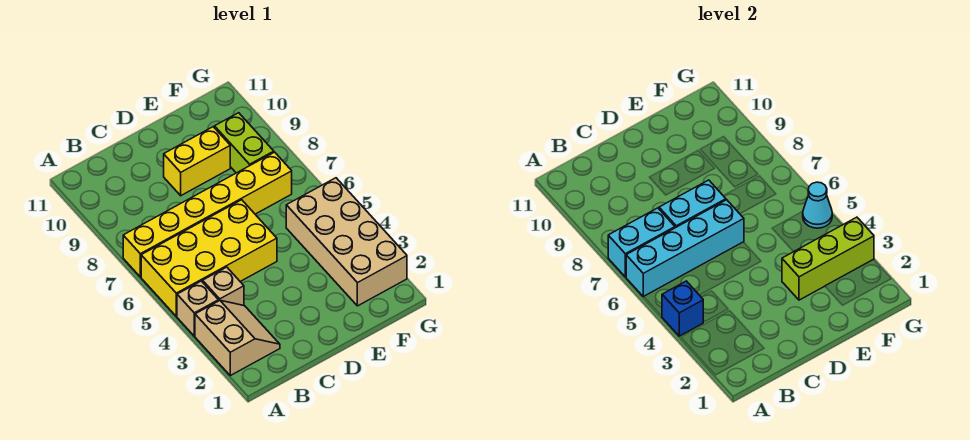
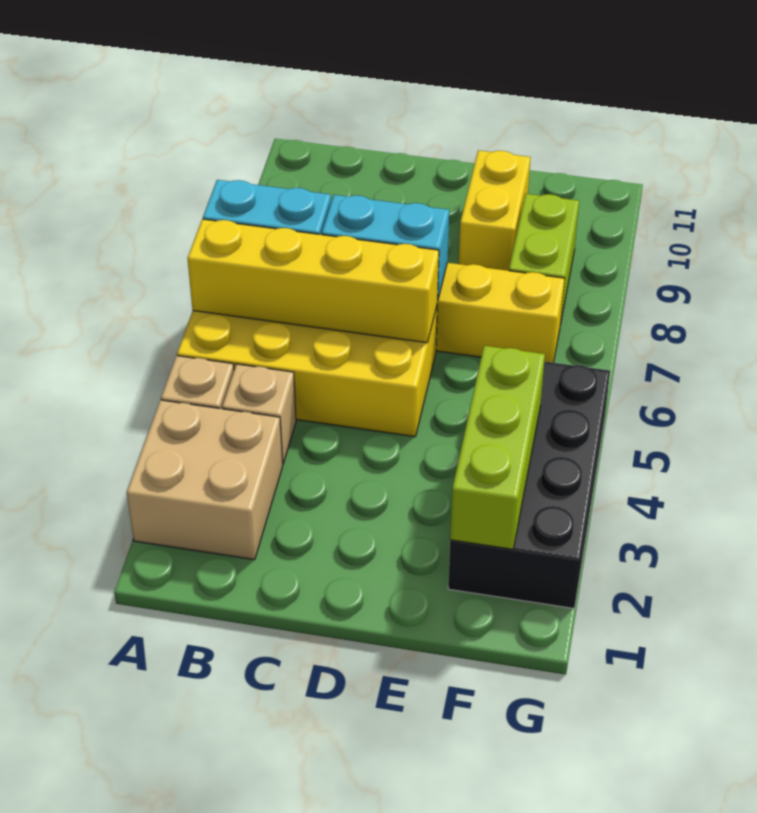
tan slope A2:B3 level 1 top A -> tan brick A2:B3 level 1
blue brick A4 level 2 -> none
cyan brick A6:D6 level 2 -> yellow brick A6:D6 level 2
yellow brick D9:E9 level 1 -> yellow brick E9:E10 level 1
lime brick E3:G3 level 2 -> lime brick F2:F4 level 2
tan brick F2:G5 level 1 -> black brick F2:G5 level 1
cyan cone G5 level 2 -> none

